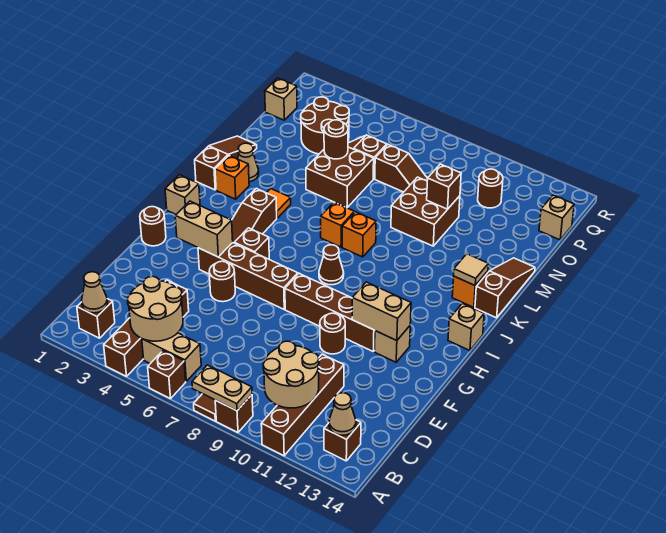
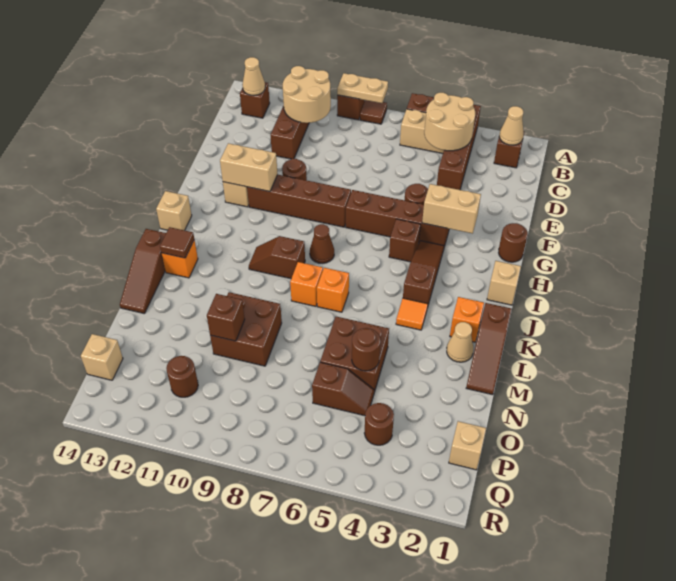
tan tile K13 level 2 -> brown tile K13 level 2
brown round brick O3:P4 level 1 -> brown round brick P4 level 1
brown slope O7:O8 level 1 top 7 -> brown slope J9:J10 level 1 top 9

